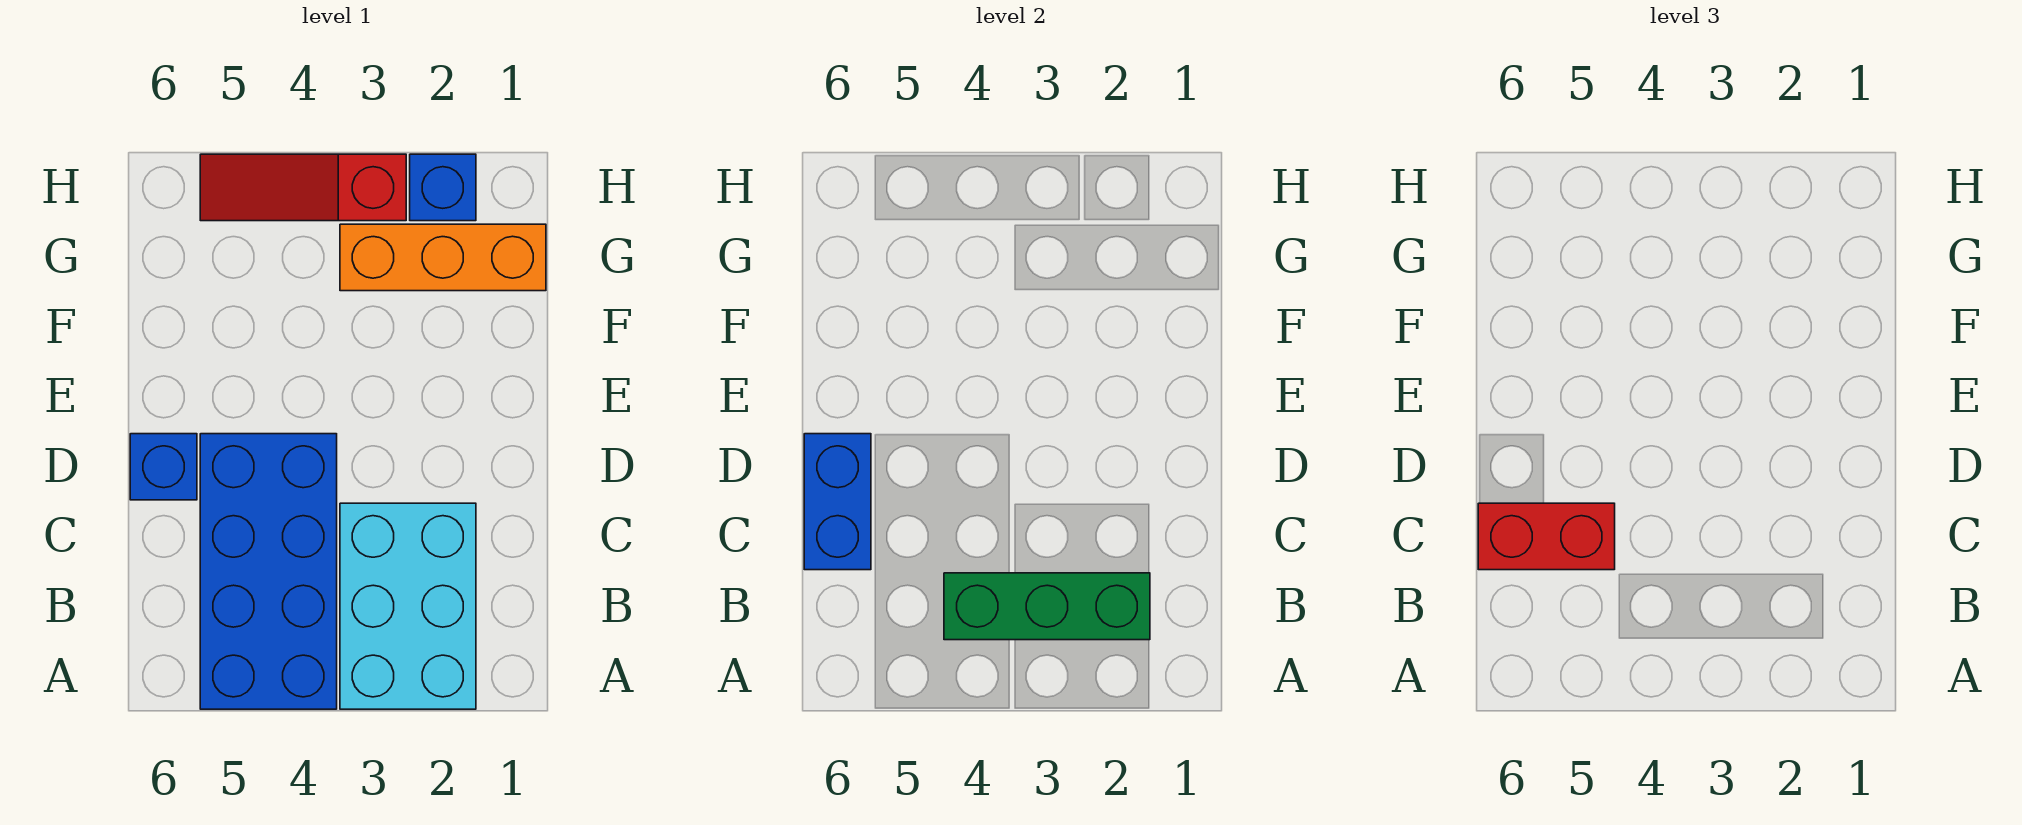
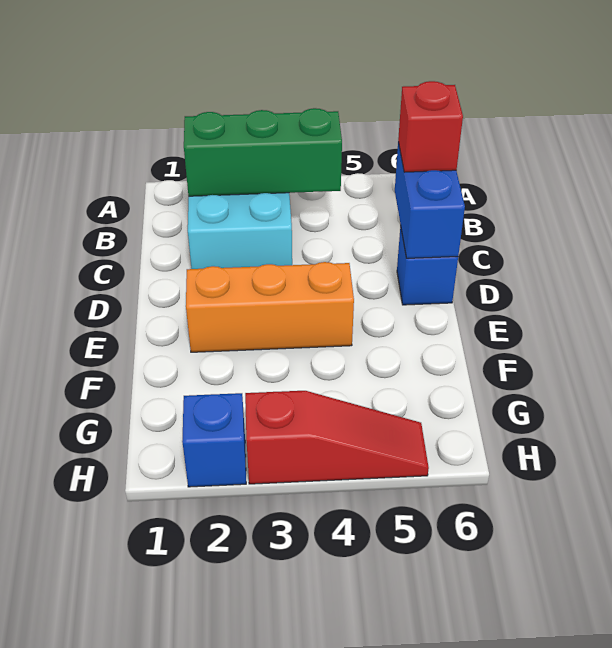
blue brick A4:D5 level 1 -> none
red brick C5:C6 level 3 -> red brick C6 level 3
orange brick G1:G3 level 1 -> orange brick E2:E4 level 1

